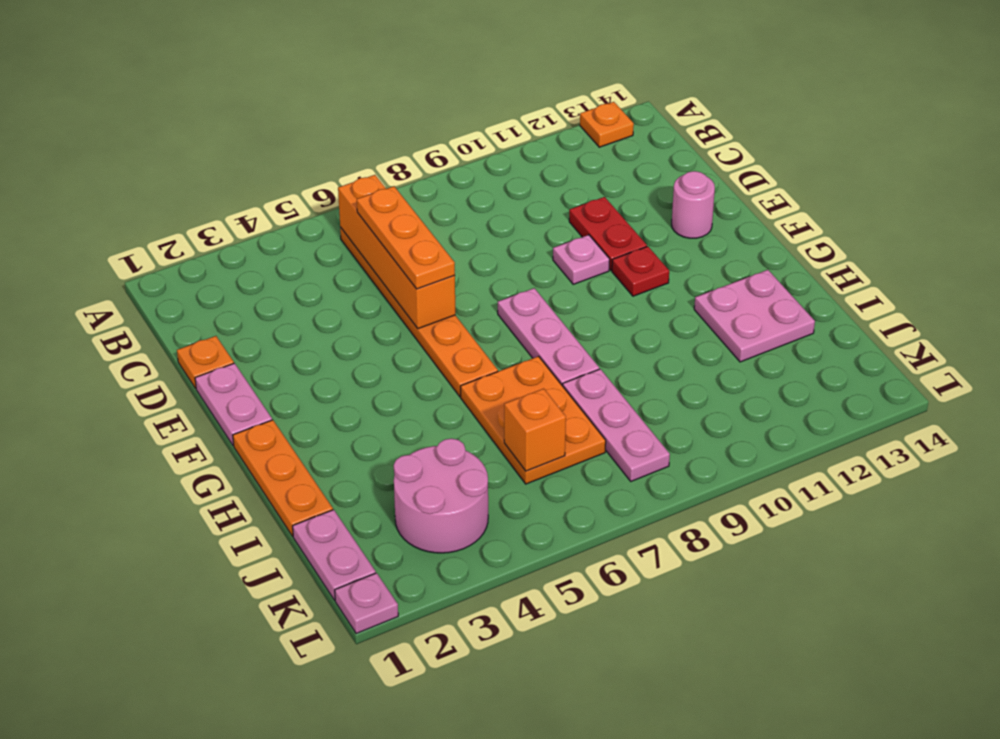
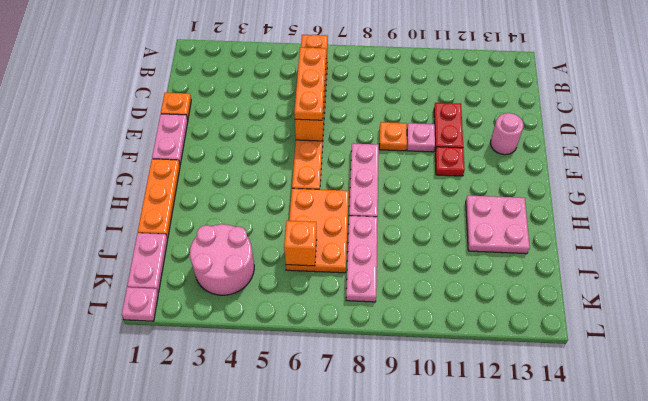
orange plate A13 level 1 -> orange plate E9 level 1

